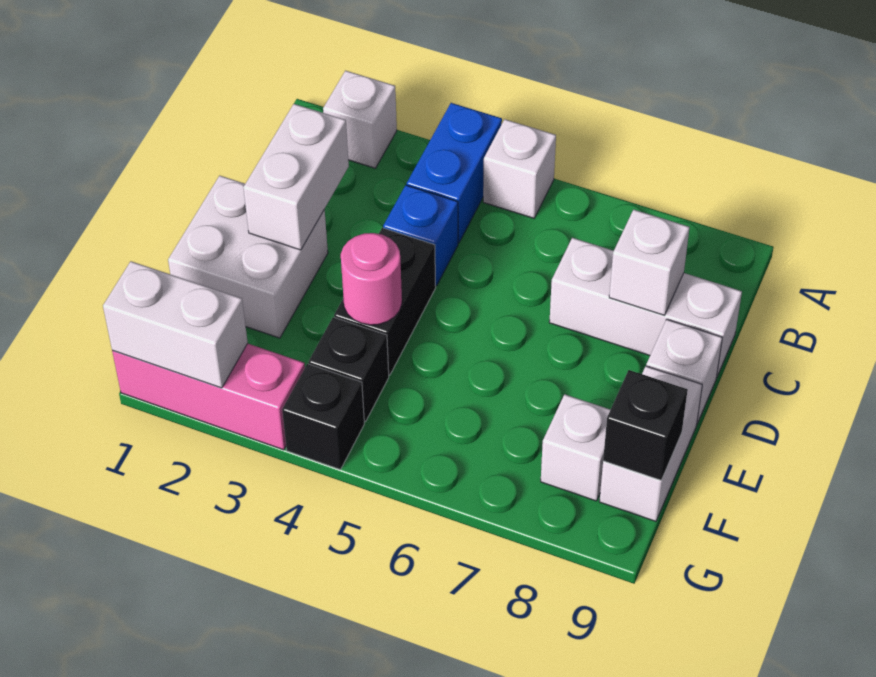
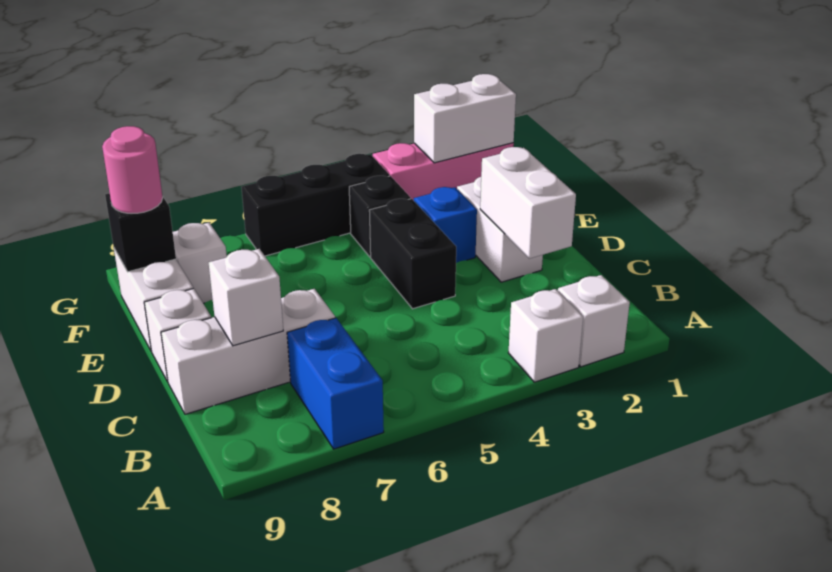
blue brick A4:B4 level 1 -> blue brick A7:B7 level 1
white brick A5 level 1 -> white brick A3 level 1
blue brick C4 level 1 -> blue brick E3 level 1
white brick D1:E2 level 1 -> white brick D2:E2 level 1
pink round brick E4 level 2 -> pink round brick F9 level 3
black brick G4 level 1 -> black brick G4:G6 level 1

